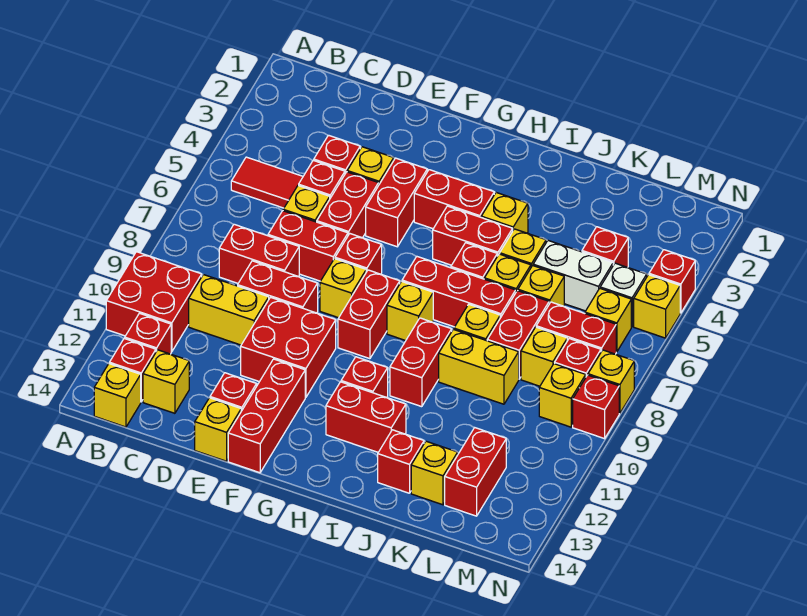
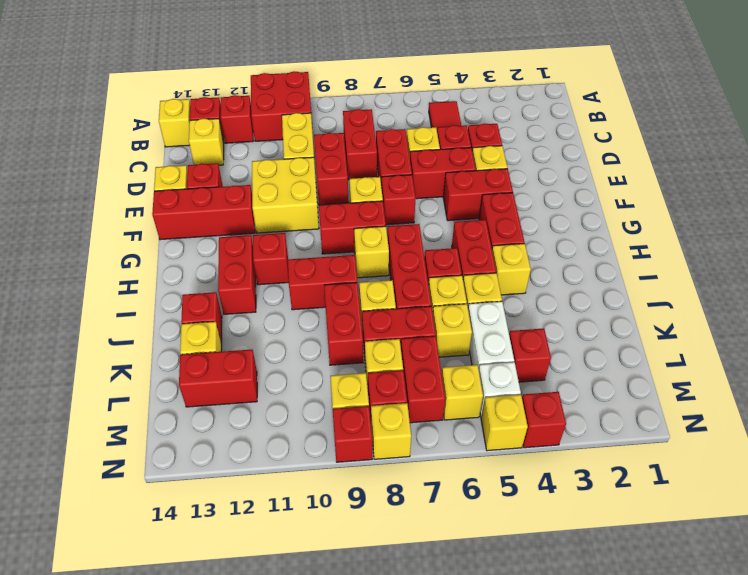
red brick E10:F11 level 1 -> yellow brick E10:F11 level 1
yellow brick J9:K9 level 1 -> red brick J9:K9 level 1

